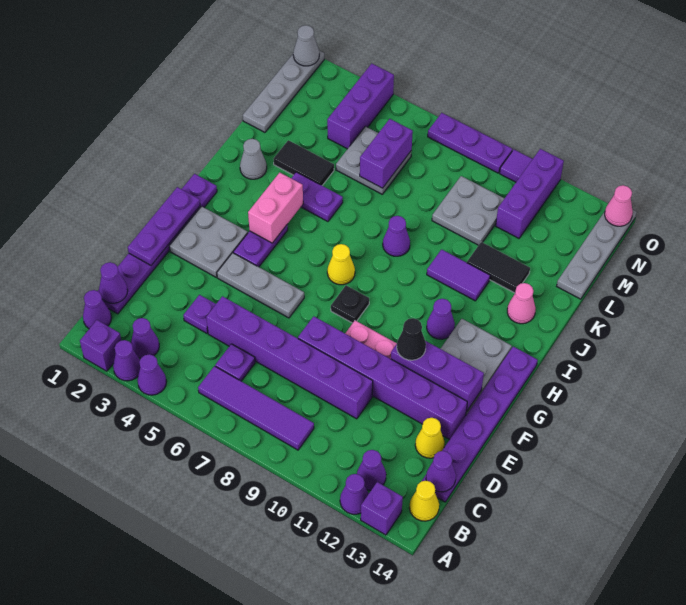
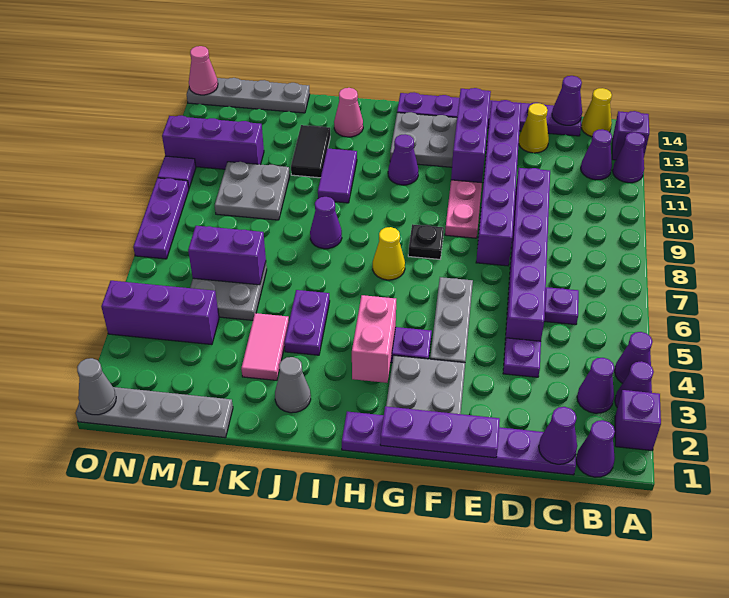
purple tile B6:B9 level 1 -> none
black cone F11 level 3 -> none
pink brick H4:I4 level 2 -> pink brick H3:H4 level 2
black tile K3:K4 level 1 -> pink tile K3:K4 level 1

